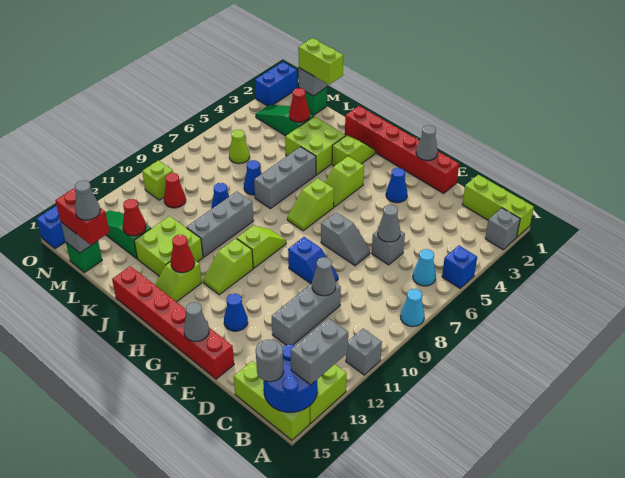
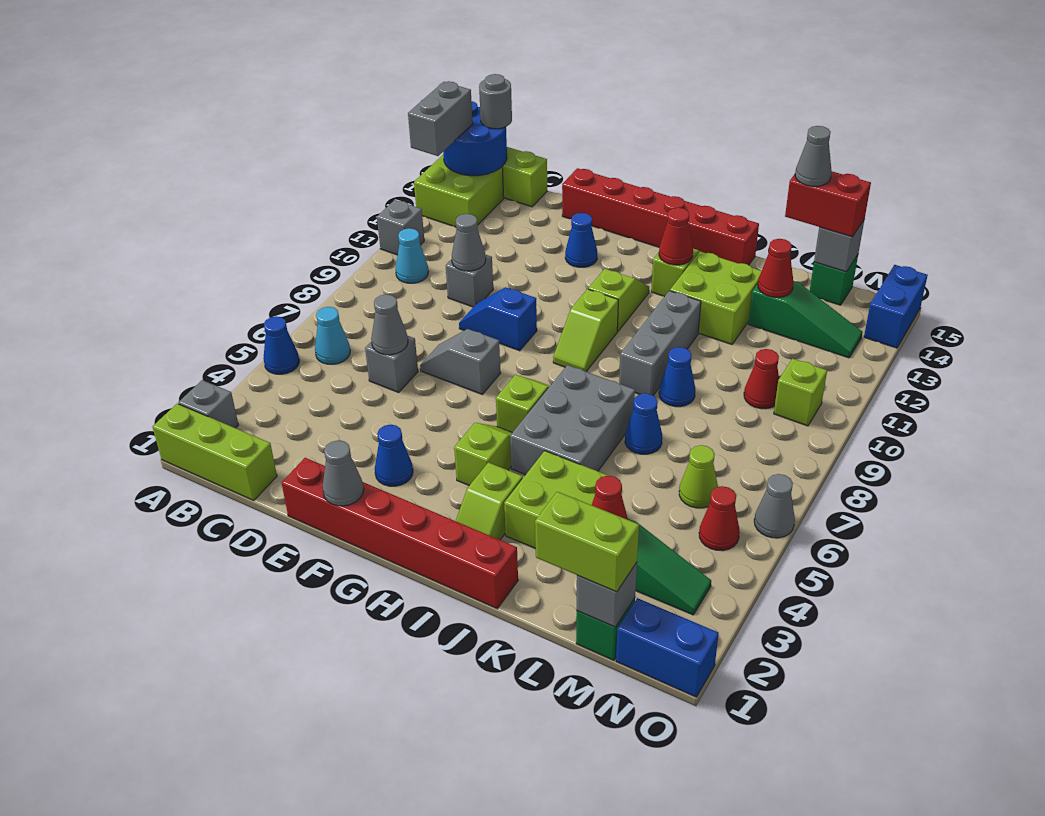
blue brick A5 level 1 -> blue cone A5 level 1
cyan cone A8 level 1 -> cyan cone B10 level 1
grey brick D10:D12 level 1 -> grey brick D10 level 1
grey cone F15 level 2 -> grey cone O6 level 1
grey brick J5:J7 level 1 -> grey brick I5:J7 level 1
none -> red cone N5 level 1
blue brick O1:O2 level 1 -> blue brick N1:O1 level 1

